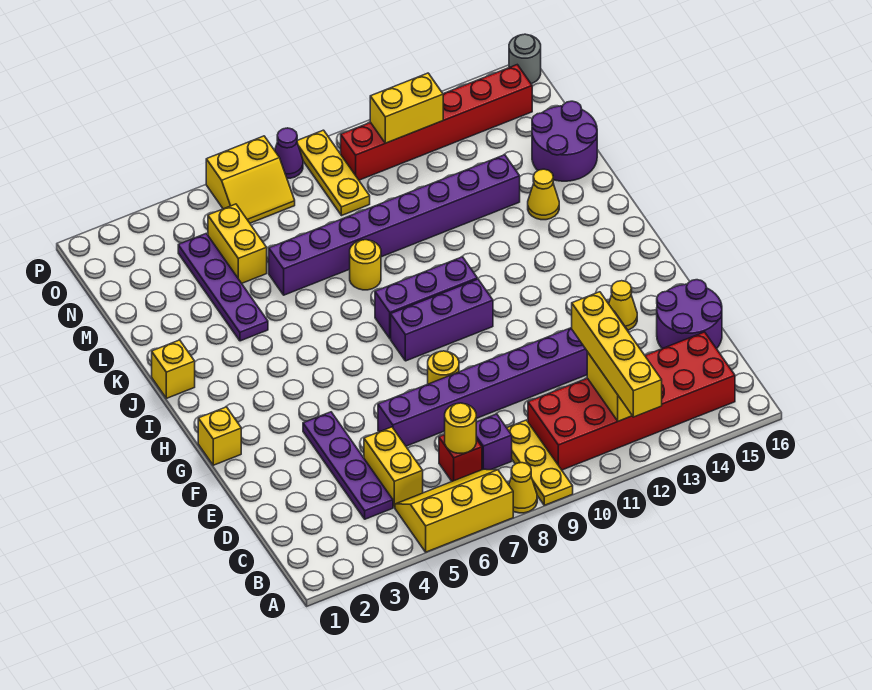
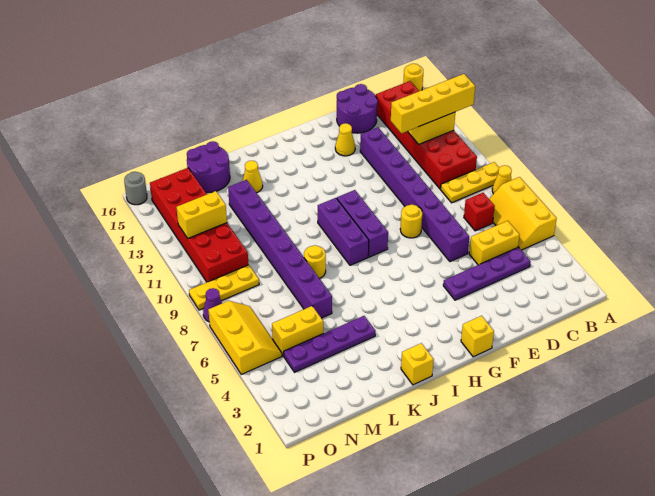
yellow round brick C7 level 2 -> yellow round brick A16 level 1
purple brick C8 level 1 -> none
yellow slope O6:P7 level 1 top P -> yellow slope O5:P7 level 1 top P
red brick O10:O15 level 1 -> red brick N10:O15 level 1
yellow brick O11:O12 level 2 -> yellow brick N12:O12 level 2

